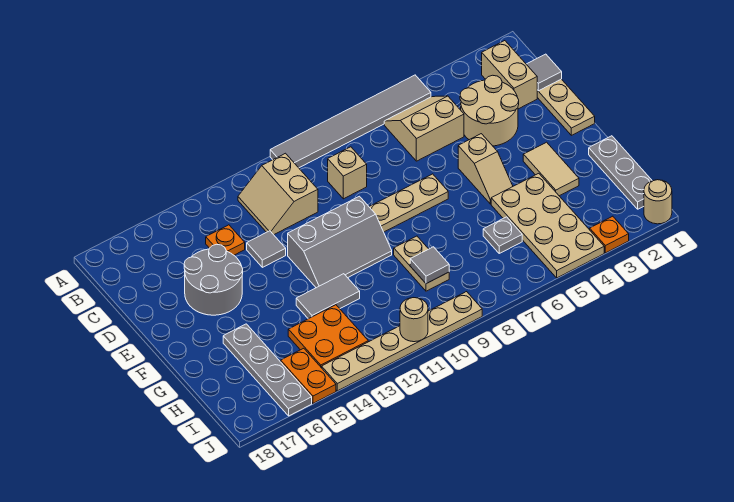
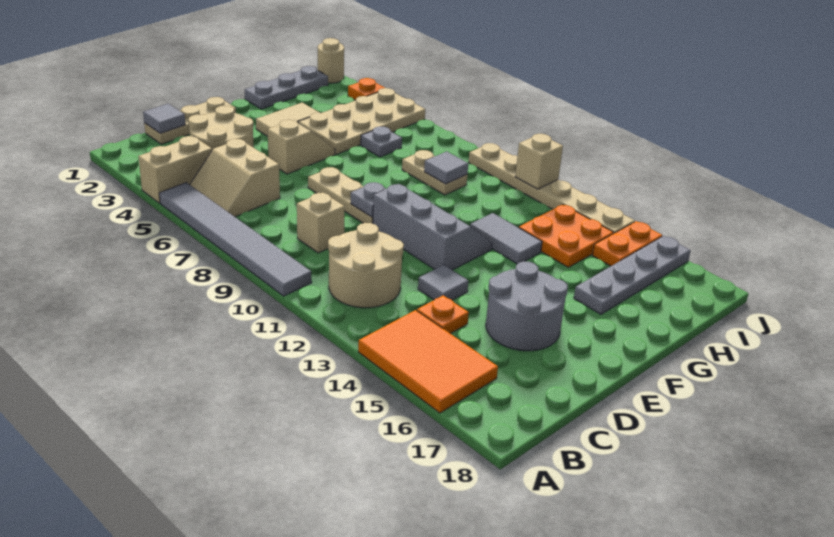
none -> orange tile A14:B16 level 1
tan brick B2:C2 level 1 -> tan brick A4:B4 level 1
tan slope B11:C12 level 1 top 11 -> tan round brick B11:C12 level 1
none -> grey plate E9 level 2
tan plate G9:H9 level 1 -> tan plate H8:H9 level 1
tan round brick J11 level 2 -> tan brick J11 level 2

